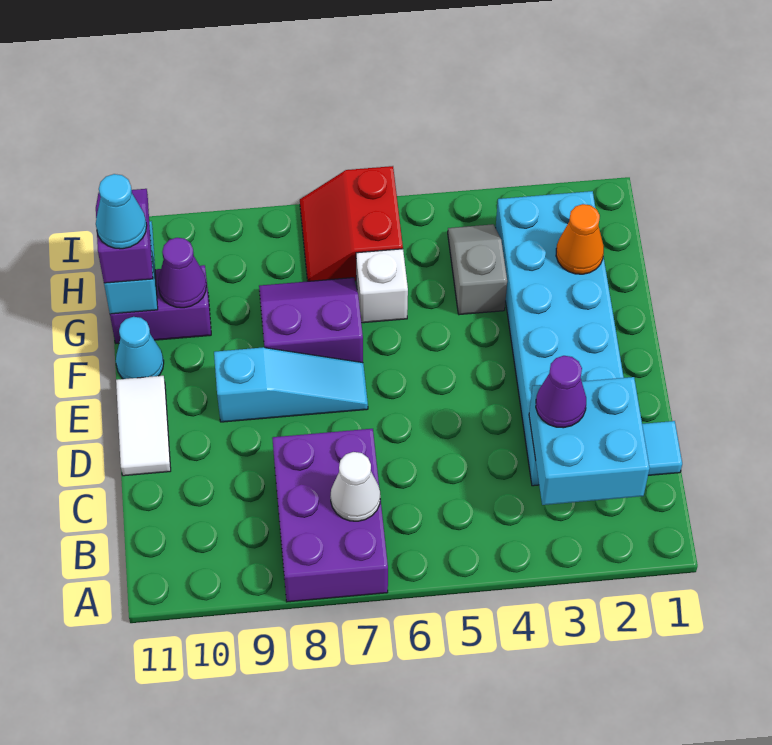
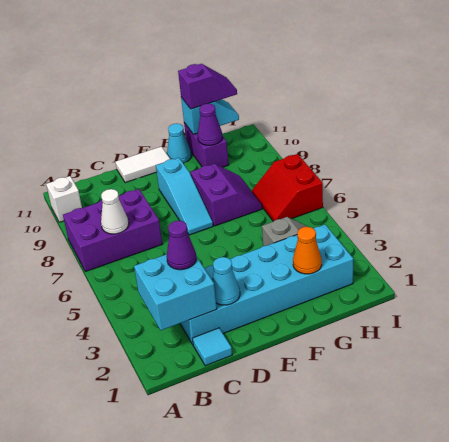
white brick G6 level 1 -> white brick A10 level 1
cyan cone G11 level 4 -> cyan cone D2 level 2
red slope H6:I7 level 1 top 6 -> red slope H6:I7 level 1 top I

